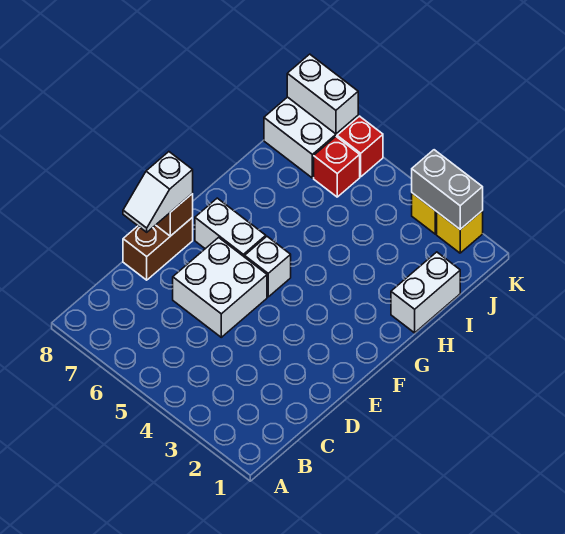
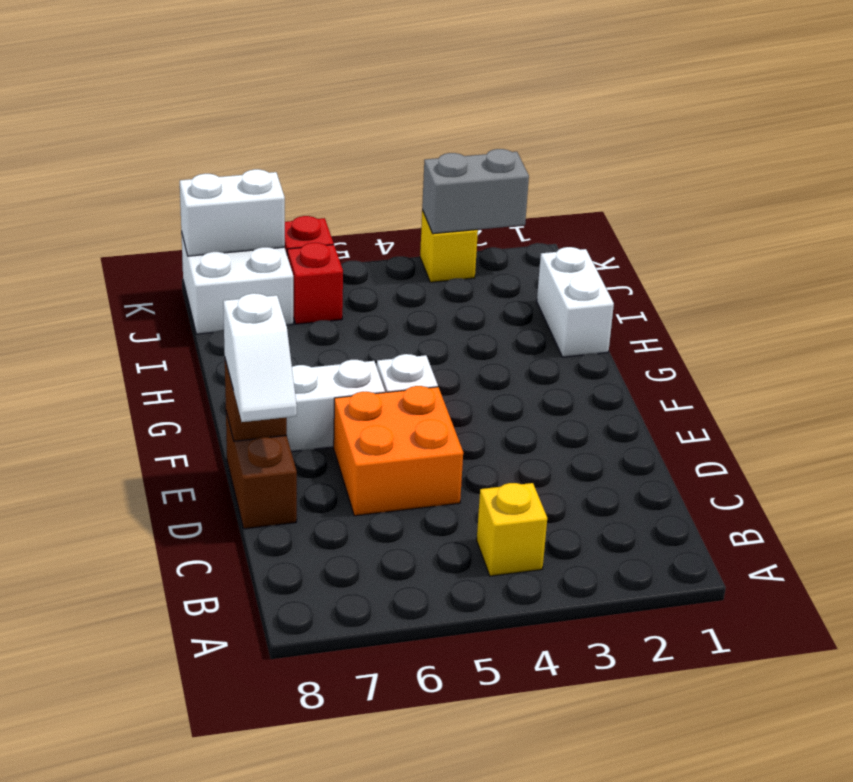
white brick D5:E6 level 1 -> orange brick D5:E6 level 1
yellow brick K2 level 1 -> yellow brick B4 level 1

